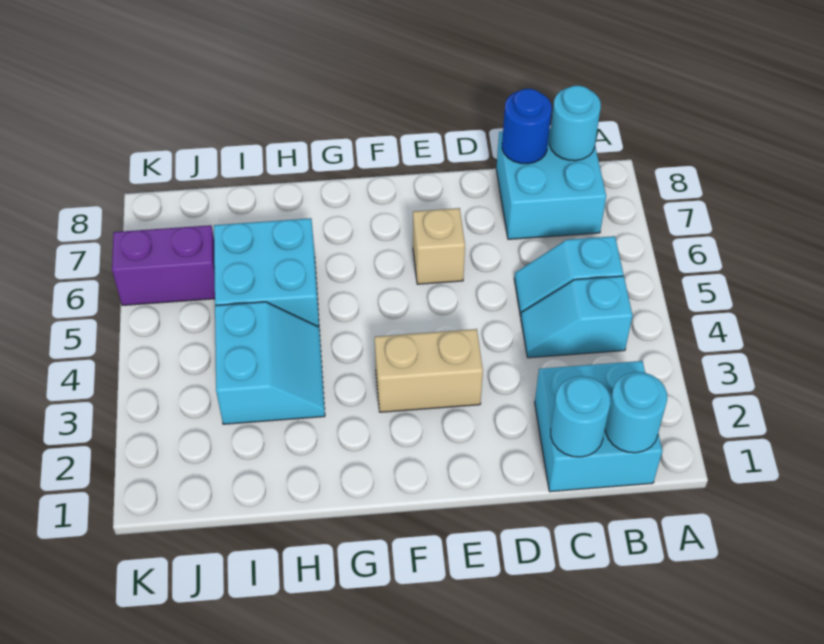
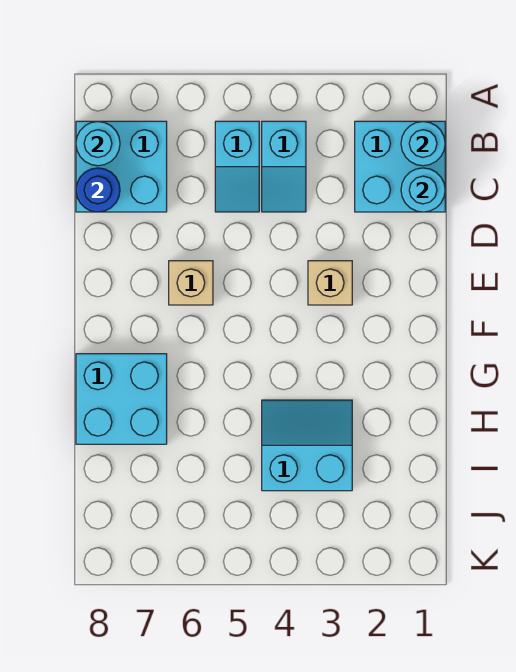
tan brick E3:F3 level 1 -> tan brick E3 level 1
cyan brick H5:I6 level 1 -> cyan brick G7:H8 level 1
purple brick J6:K6 level 1 -> none

